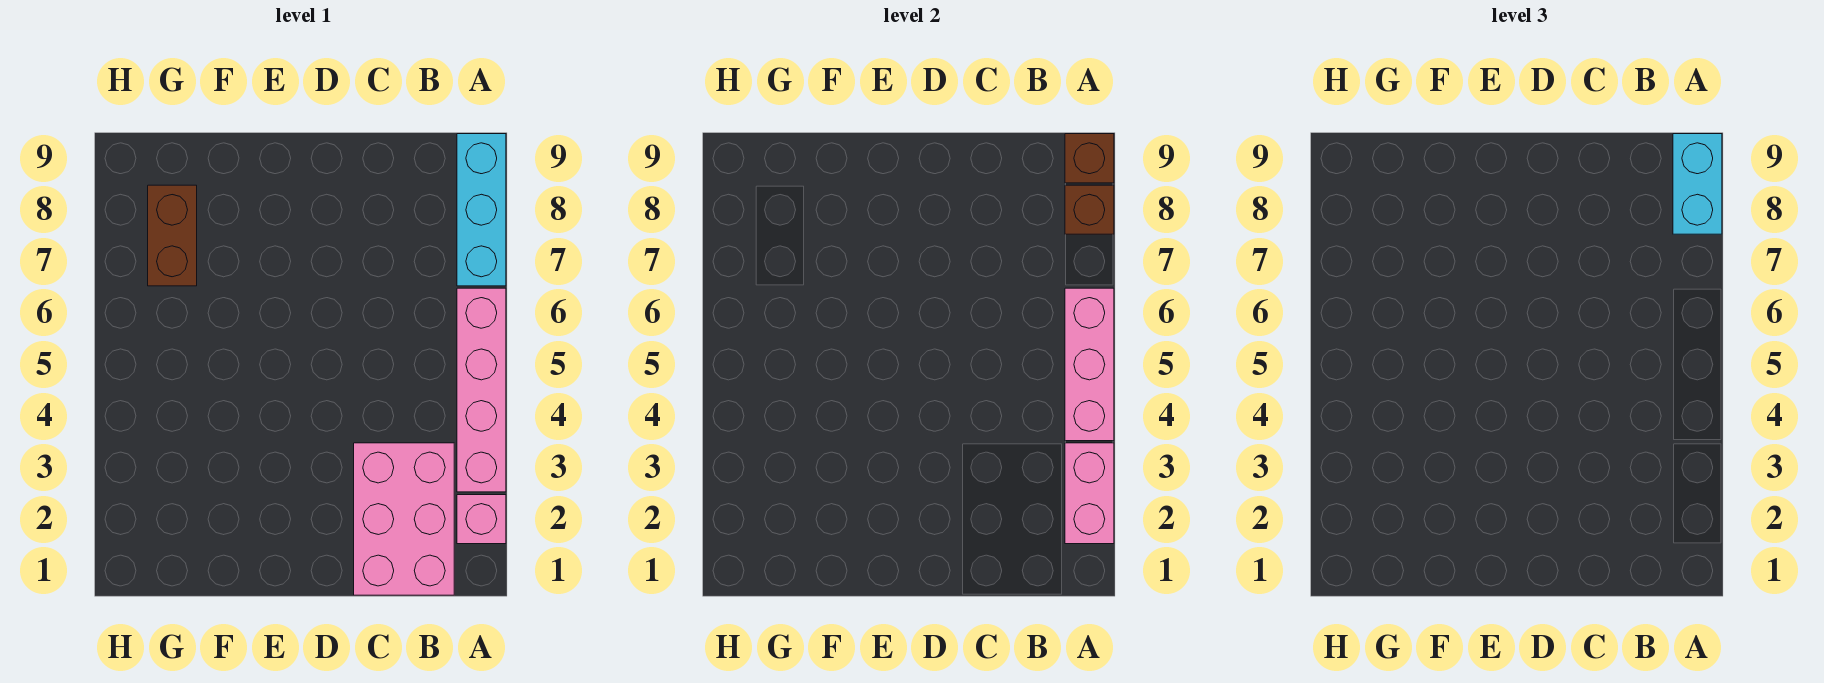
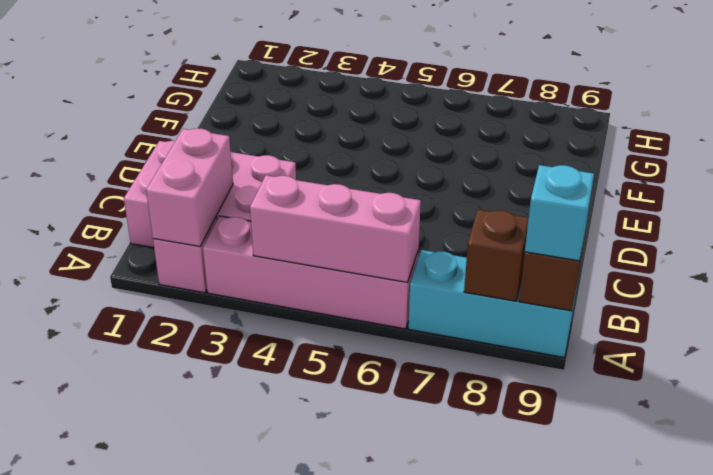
pink brick A2:A3 level 2 -> pink brick A2:B2 level 2
cyan brick A8:A9 level 3 -> cyan brick A9 level 3
brown brick G7:G8 level 1 -> none

